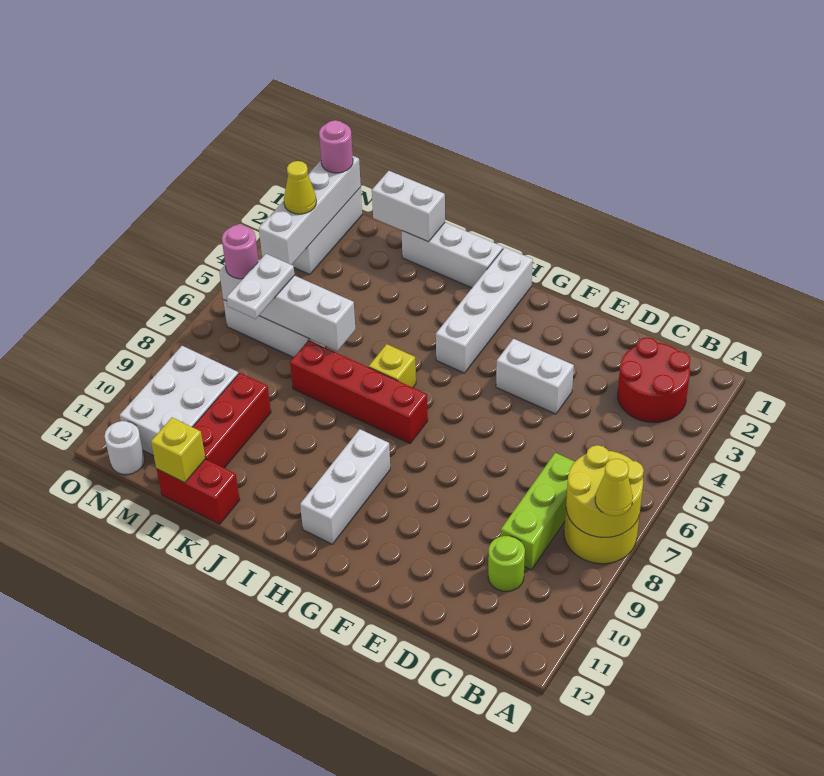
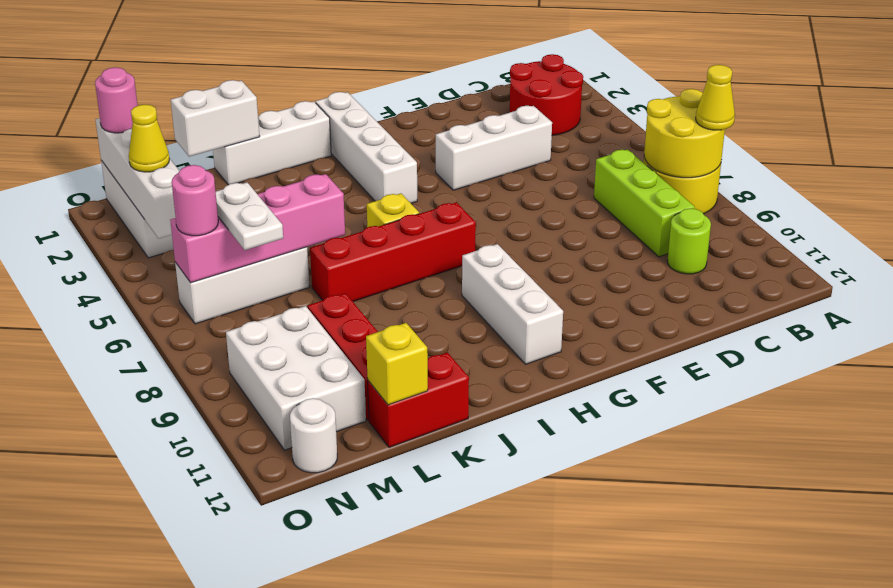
white brick E4:F4 level 1 -> white brick D4:F4 level 1
white brick K6:N6 level 2 -> pink brick K6:N6 level 2

